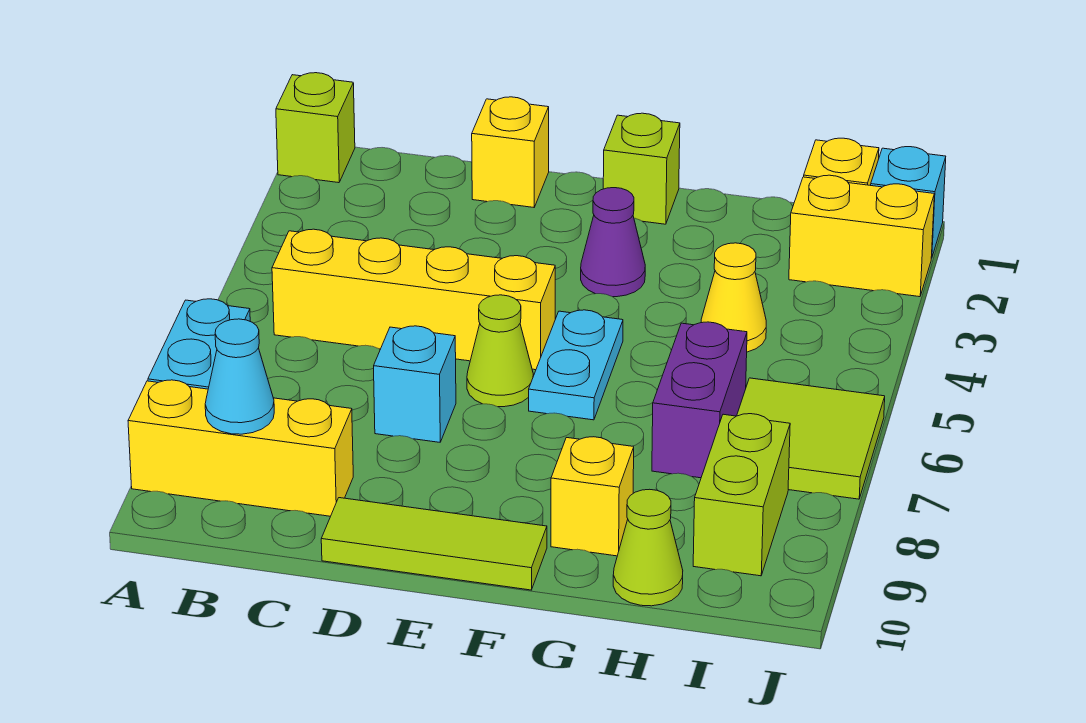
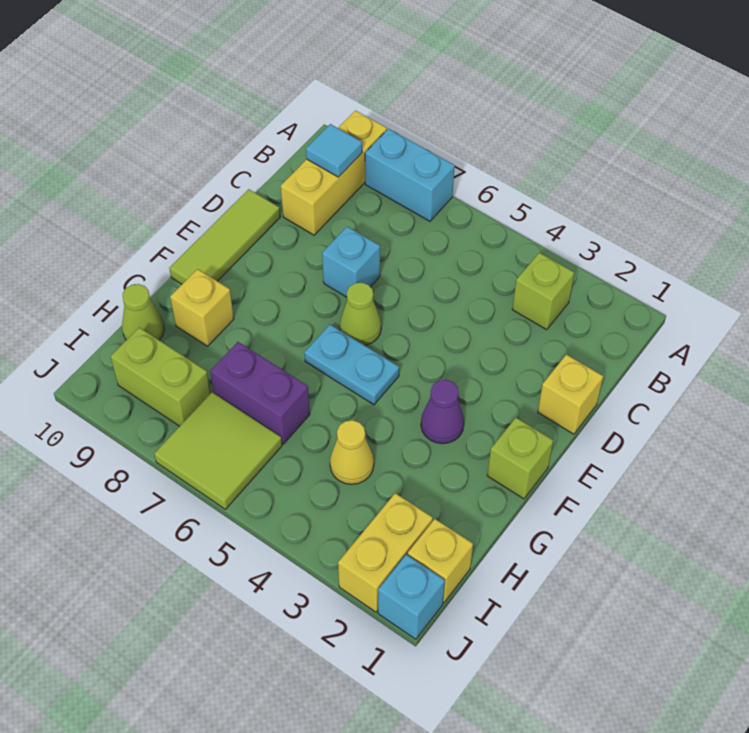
lime brick A1 level 1 -> lime brick B3 level 1
yellow brick B5:E5 level 1 -> none
cyan cone B9 level 2 -> cyan tile B9 level 2

